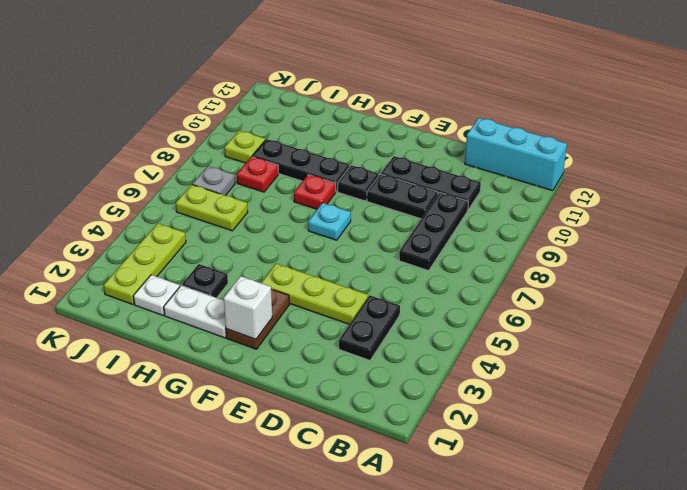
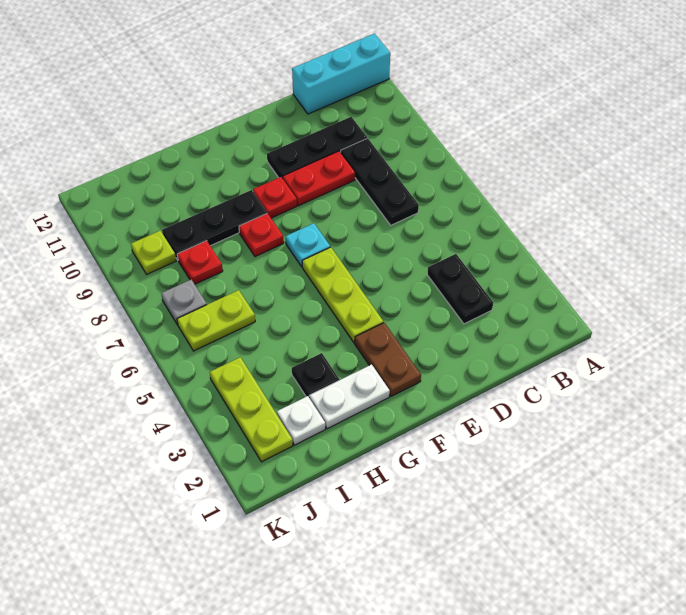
lime plate D4:F4 level 1 -> lime plate F4:F6 level 1
black plate D9:E9 level 1 -> red plate D9:E9 level 1
white brick F2 level 2 -> none
black plate F9 level 1 -> red plate F9 level 1

